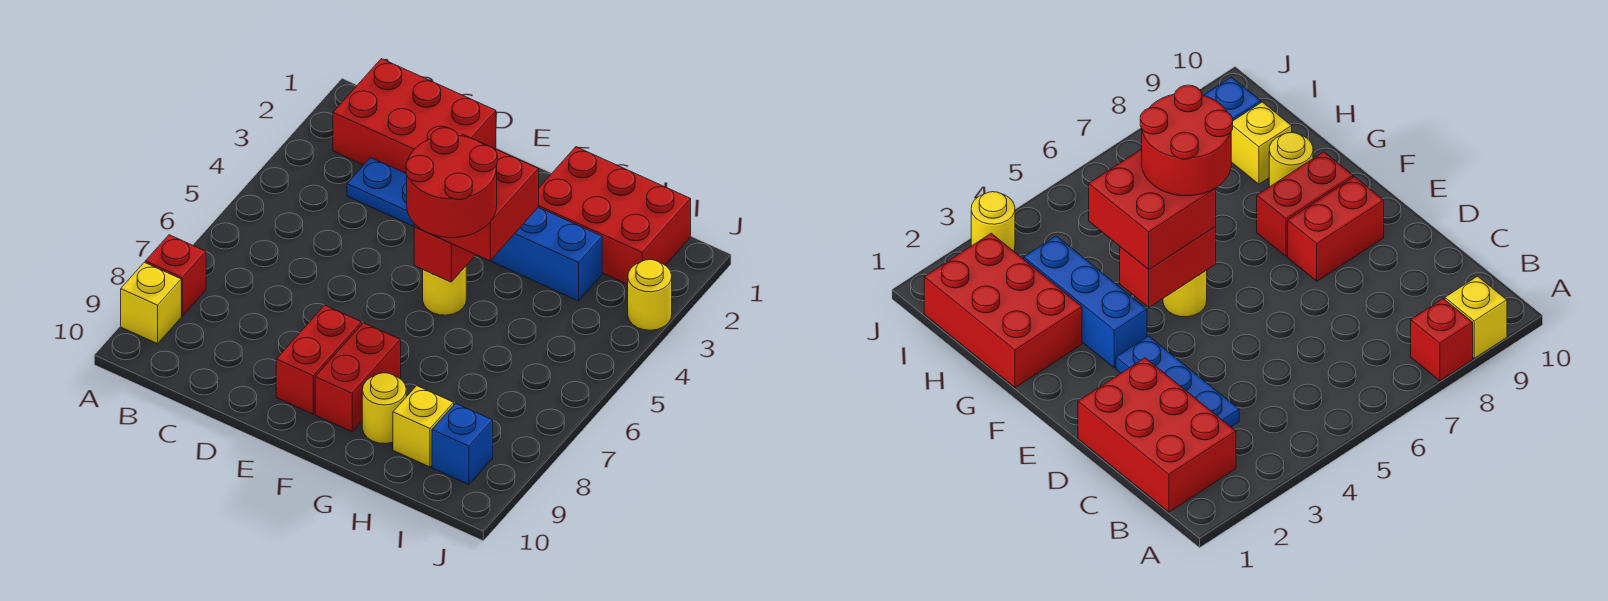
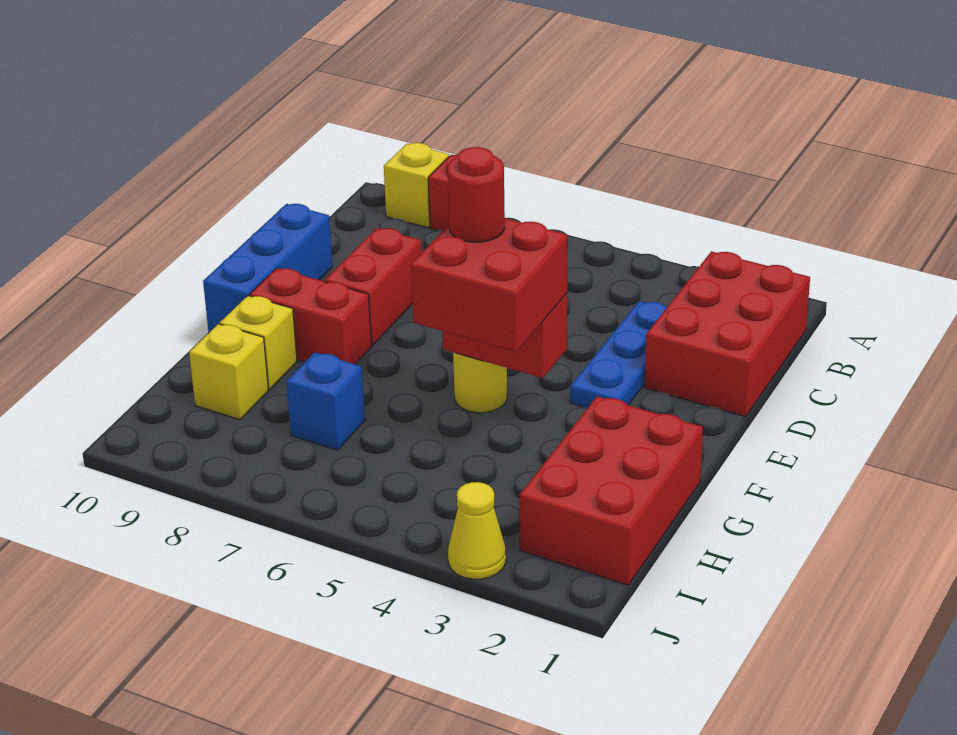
red brick E8:E9 level 1 -> red brick D8:E8 level 1
blue brick F3:H3 level 1 -> blue brick D10:F10 level 1
red round brick F5:G6 level 4 -> red round brick F5 level 4
yellow round brick G9 level 1 -> yellow brick G9 level 1
blue brick I9 level 1 -> blue brick H7 level 1
yellow round brick J3 level 1 -> yellow cone J3 level 1

